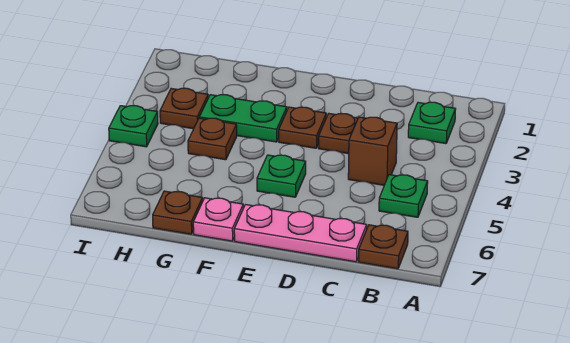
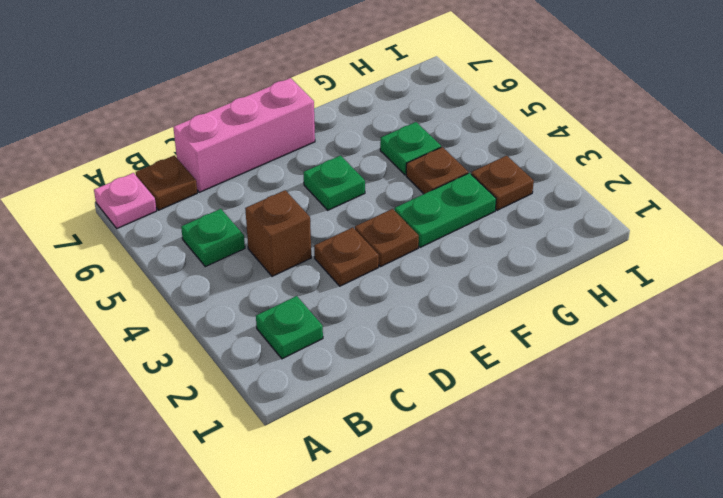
pink plate C7:E7 level 1 -> pink brick C7:E7 level 1
pink plate F7 level 1 -> pink plate A7 level 1
brown plate G7 level 1 -> none
green plate I4 level 1 -> green plate G5 level 1

